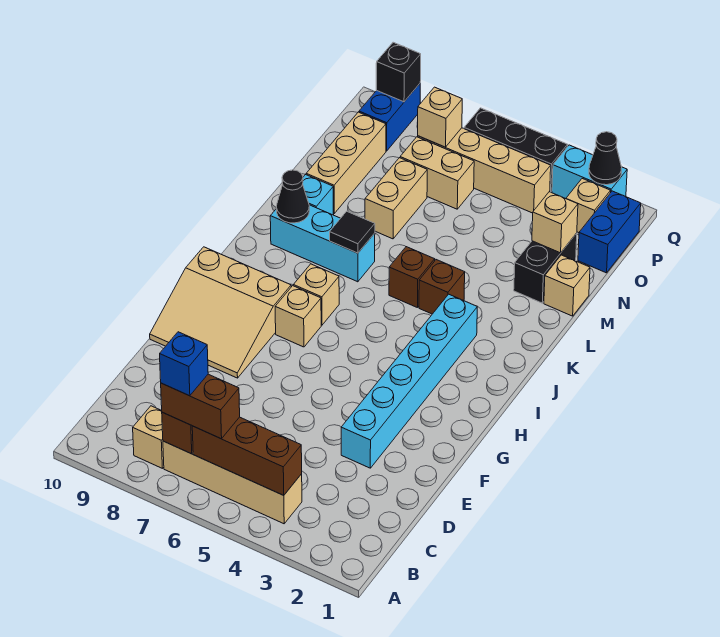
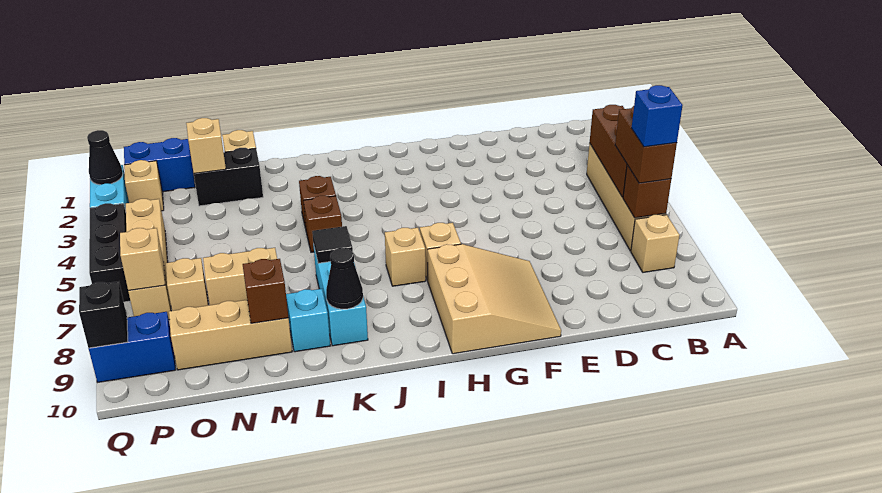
cyan brick E3:J3 level 1 -> none
none -> brown brick M9 level 2
tan brick O6:O7 level 1 -> tan brick O7 level 1

